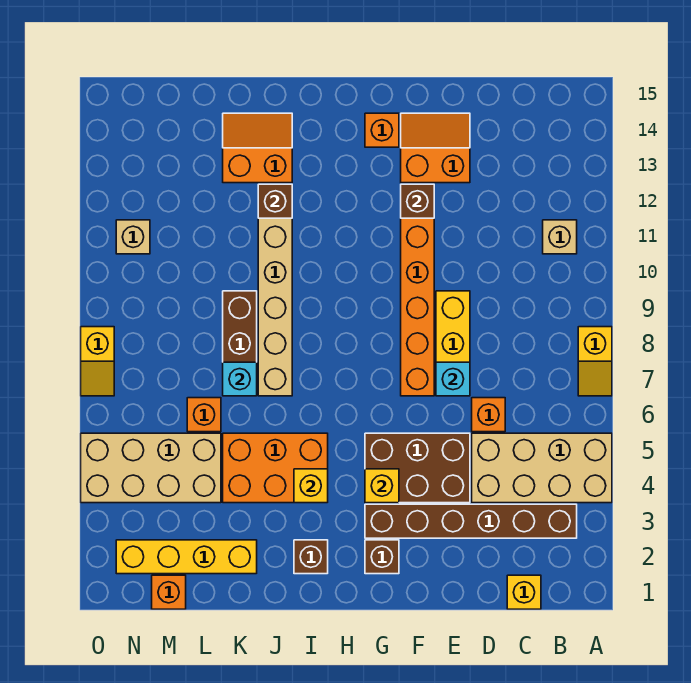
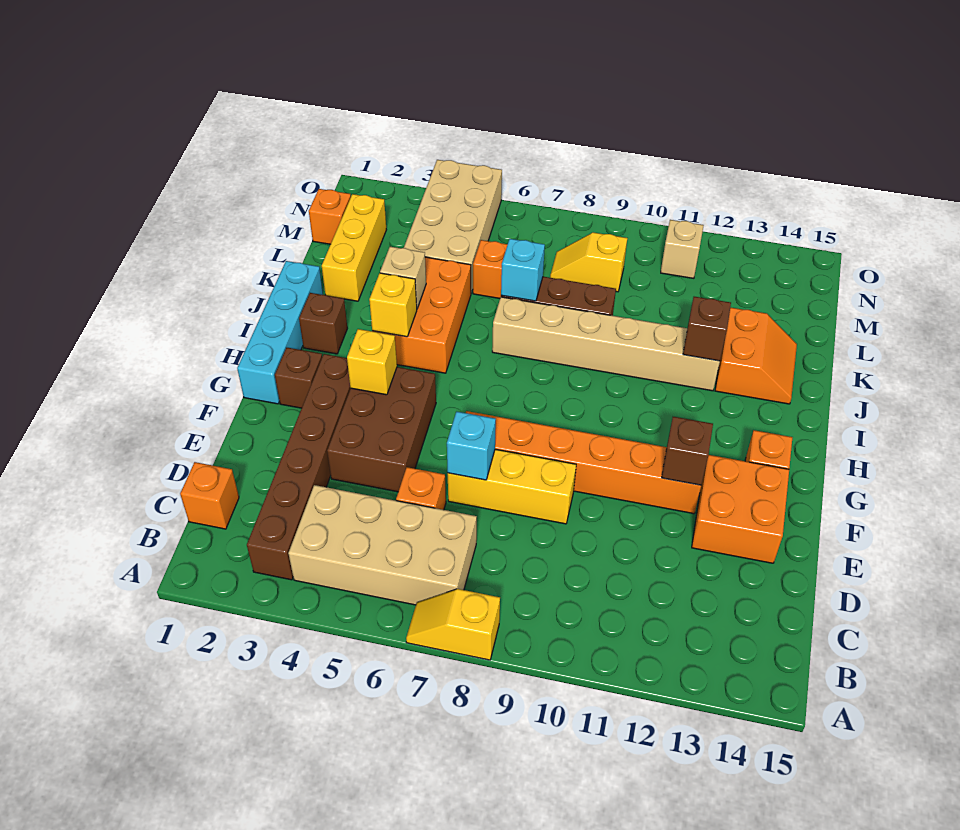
tan brick A4:D5 level 1 -> tan brick B4:C7 level 1
tan brick B11 level 1 -> tan brick J4 level 2
yellow brick C1 level 1 -> orange brick C1 level 1
orange slope E13:F14 level 1 top 13 -> orange brick E13:F14 level 1
none -> cyan brick G1:J1 level 1
yellow brick K2:N2 level 1 -> yellow brick K2:M2 level 1
yellow slope O7:O8 level 1 top 8 -> yellow slope M8:M9 level 1 top 9

